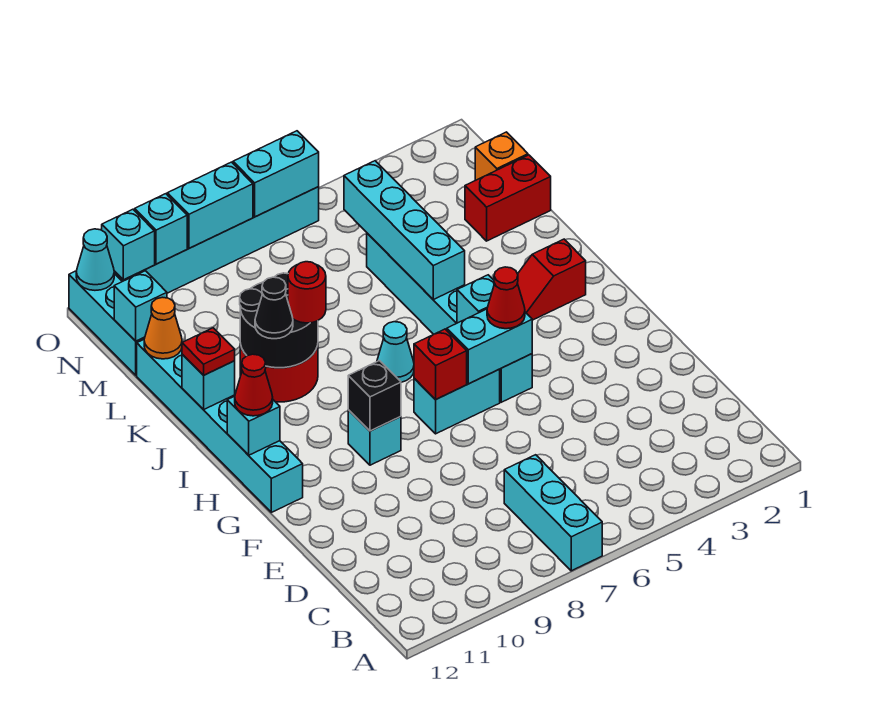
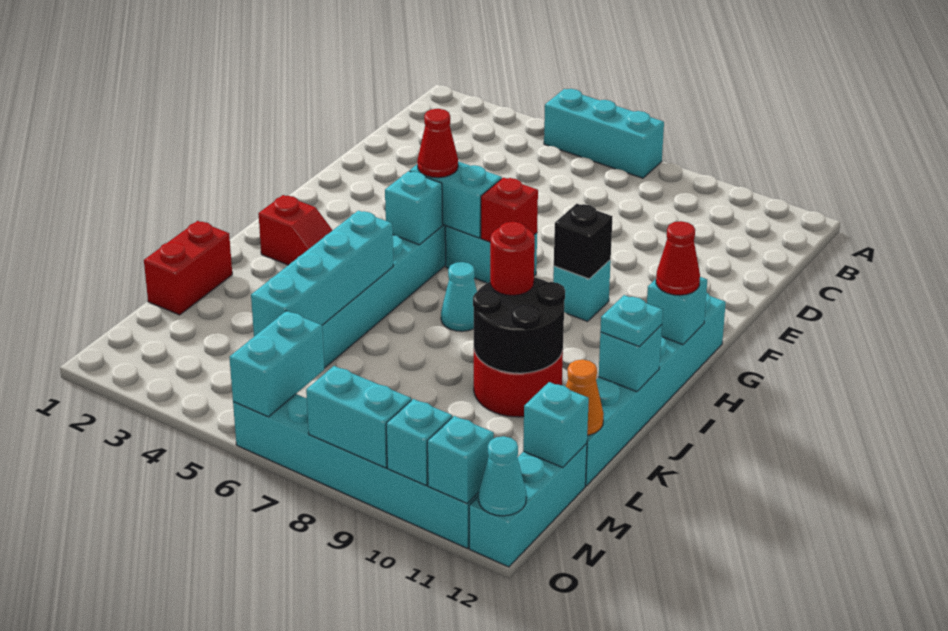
cyan brick A7:C7 level 1 -> cyan brick A5:A7 level 1
black cone J10 level 3 -> none
red plate J12 level 3 -> cyan plate J12 level 3
red brick L1:L2 level 1 -> red brick K1:L1 level 1
orange brick M1 level 1 -> none
cyan brick O6:O7 level 2 -> cyan brick N6:O6 level 2

